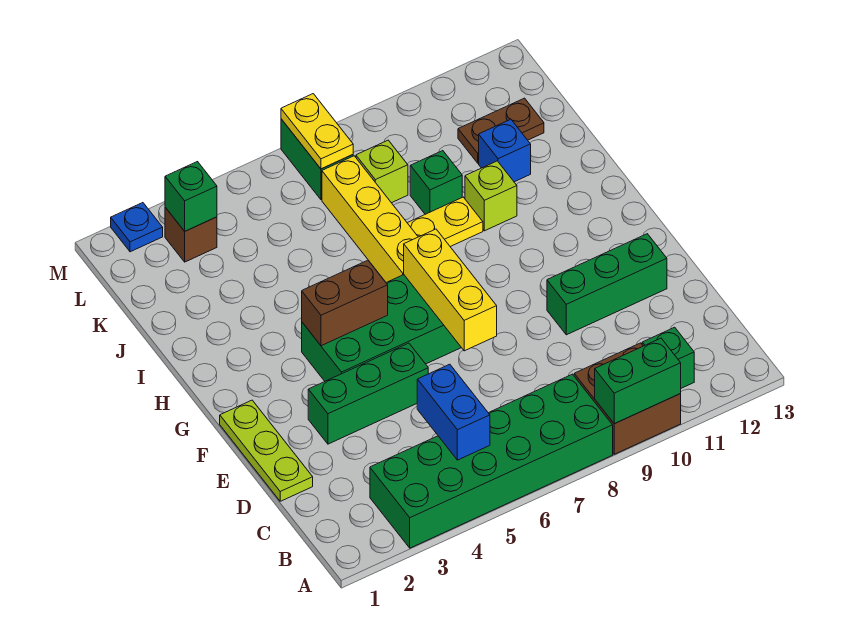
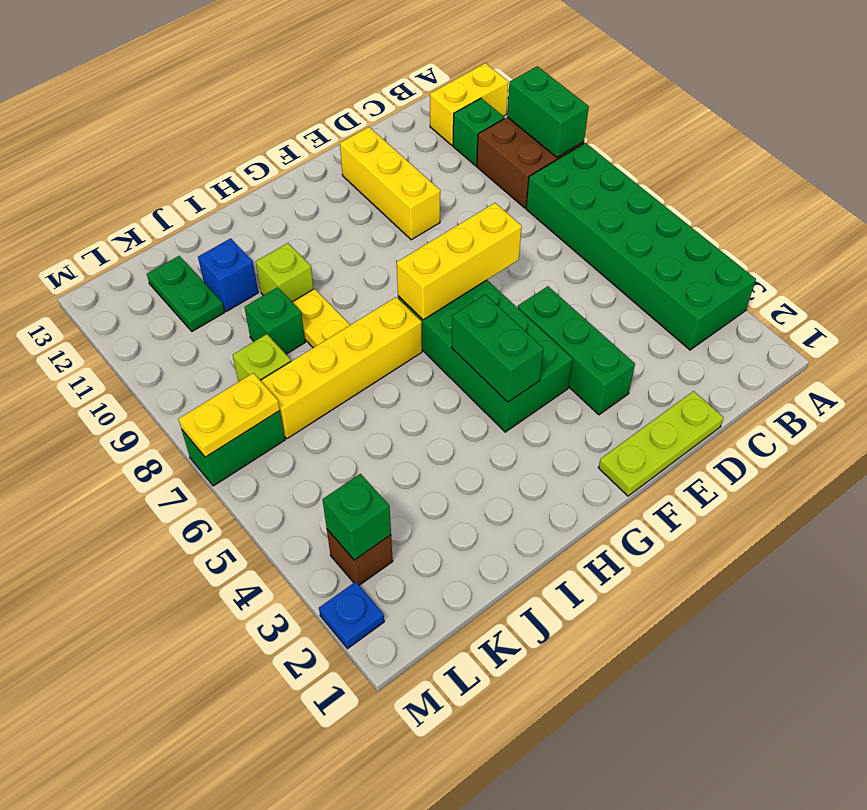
none -> yellow brick A12:B12 level 1
blue brick B5:C5 level 2 -> none
green brick E10:E12 level 1 -> yellow brick E10:E12 level 1
brown brick G4:G5 level 2 -> green brick G4:G5 level 2
brown plate K11:K12 level 1 -> green plate K11:K12 level 1

